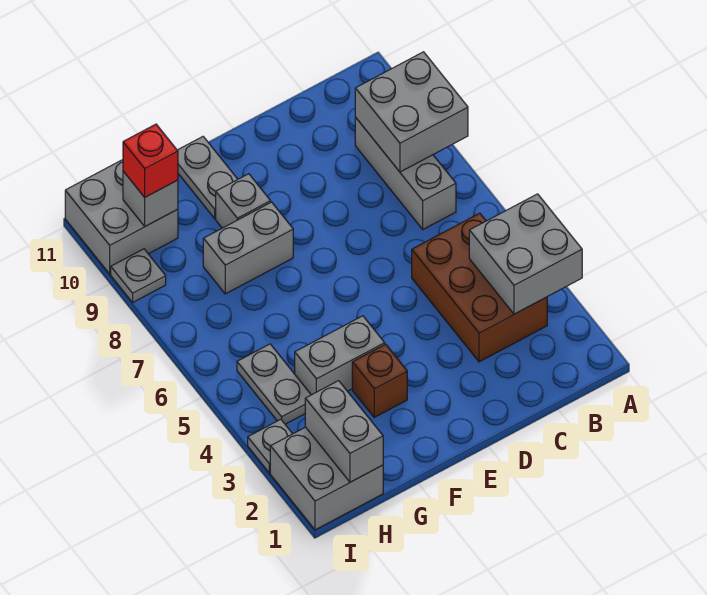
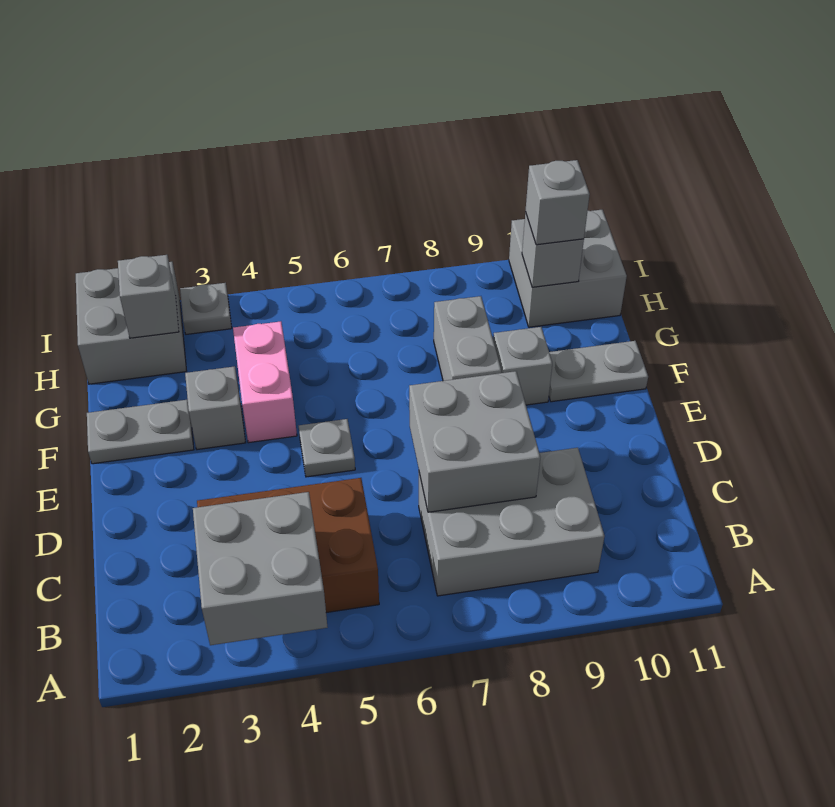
grey brick A8:B9 level 2 -> grey brick C7:D8 level 2
grey brick B7:B9 level 1 -> grey brick B7:C9 level 1
brown brick F3 level 1 -> grey brick F3 level 1
grey brick F4:G4 level 1 -> pink brick F4:G4 level 1
grey brick H1:H2 level 2 -> grey brick H2 level 2
grey plate H4:H5 level 1 -> grey plate F1:F2 level 1
red brick H10 level 3 -> grey brick H10 level 3
grey plate I9 level 1 -> grey plate E5 level 1

